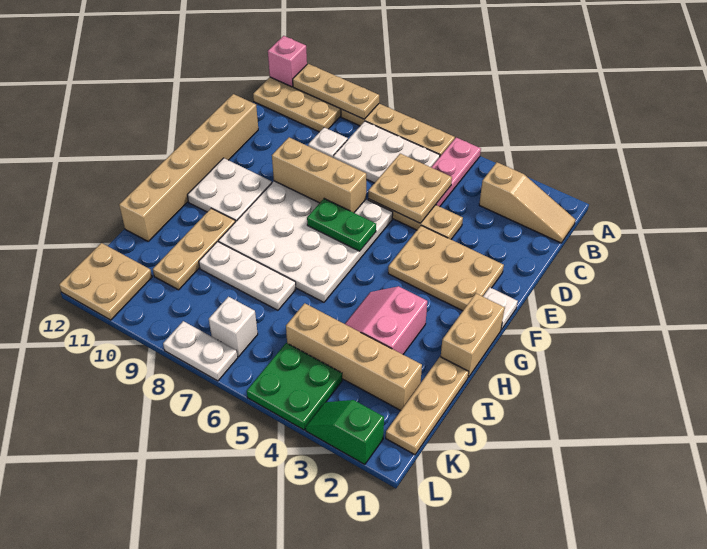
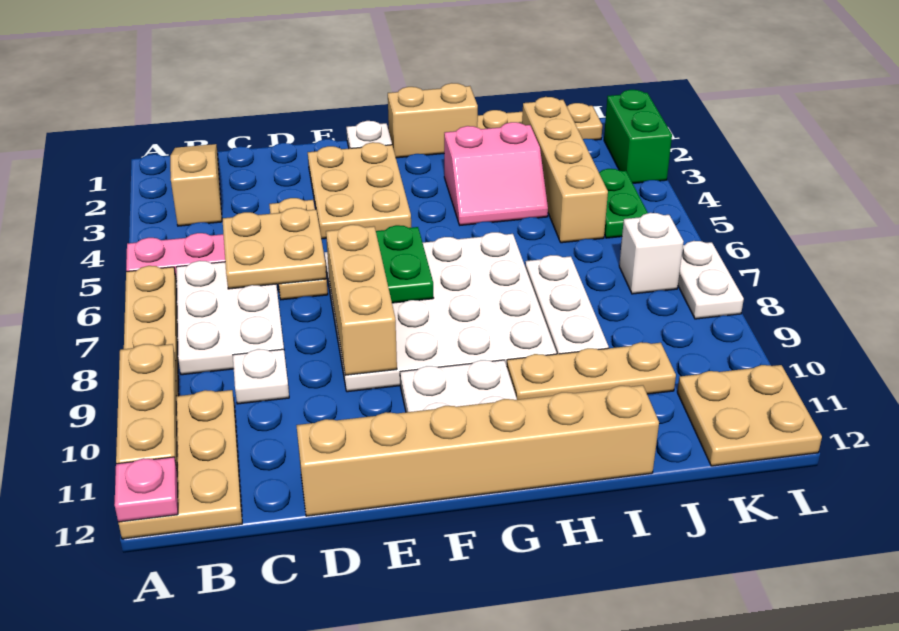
pink brick A12 level 2 -> pink plate A12 level 2
green plate K4:L5 level 1 -> green plate K4:K5 level 1
green slope L2:L3 level 1 top 2 -> green brick L2:L3 level 1

